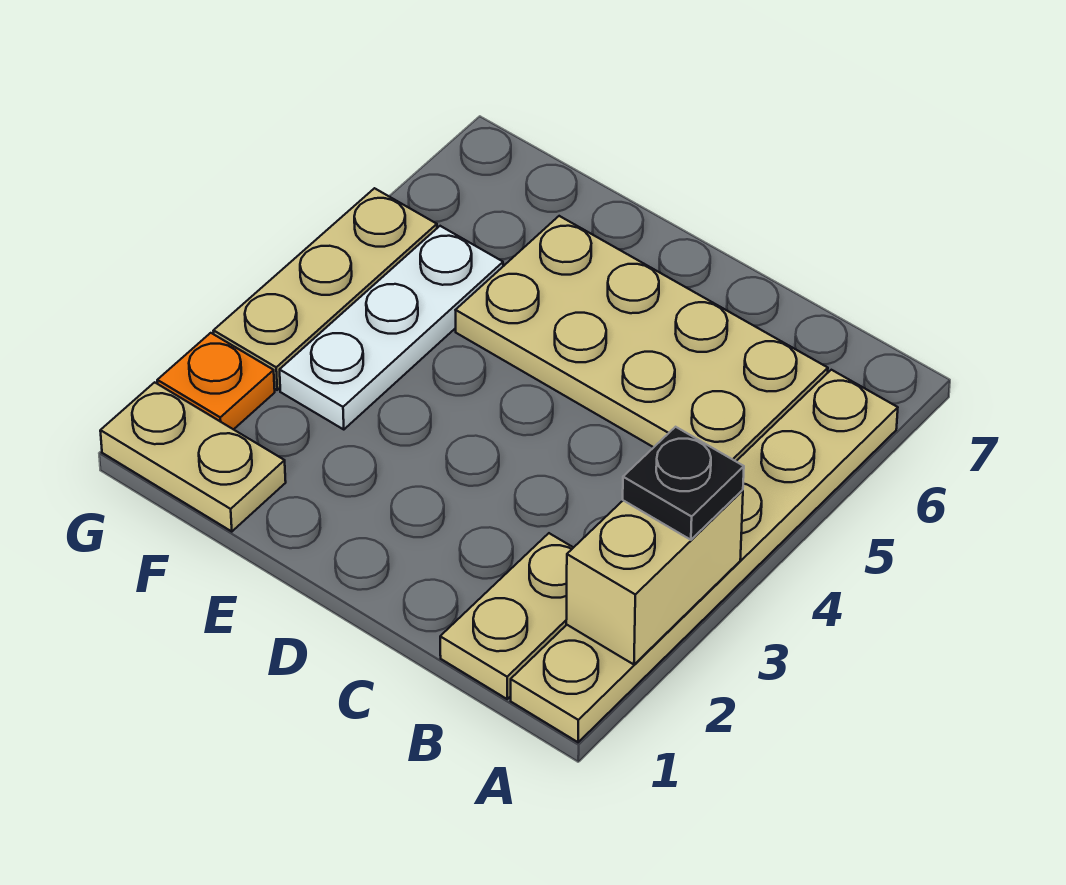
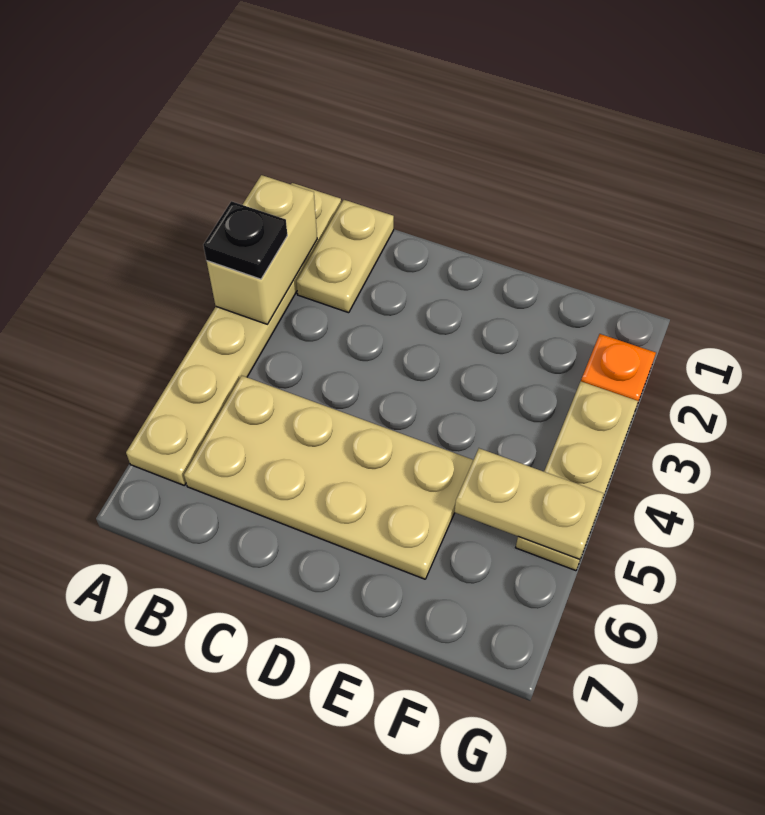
tan plate F1:G1 level 1 -> tan plate F5:G5 level 2
white plate F3:F5 level 1 -> none

